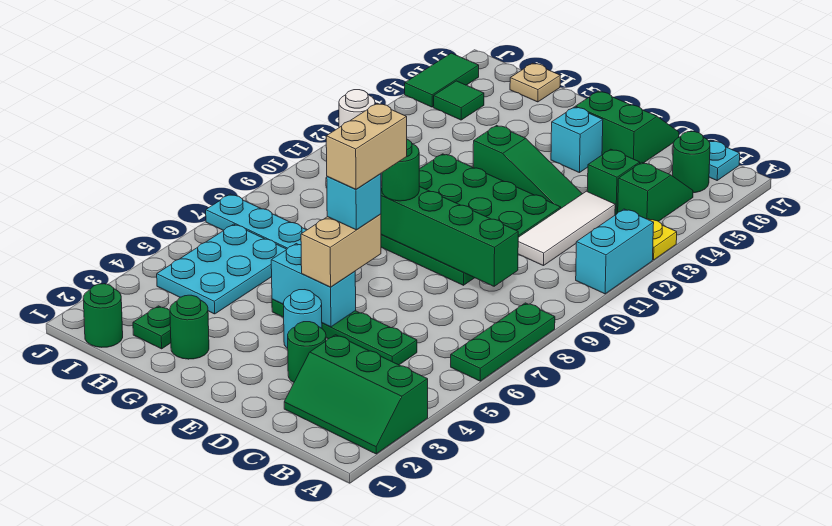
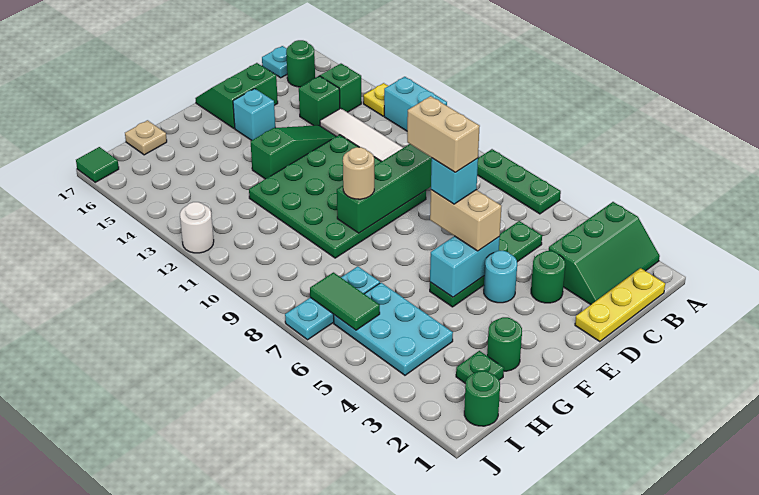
none -> yellow plate B1:D1 level 1
green round brick F9 level 3 -> tan round brick F9 level 3
green tile I15 level 1 -> green tile J17 level 1
green tile J15:J16 level 1 -> green tile I6:I7 level 2

